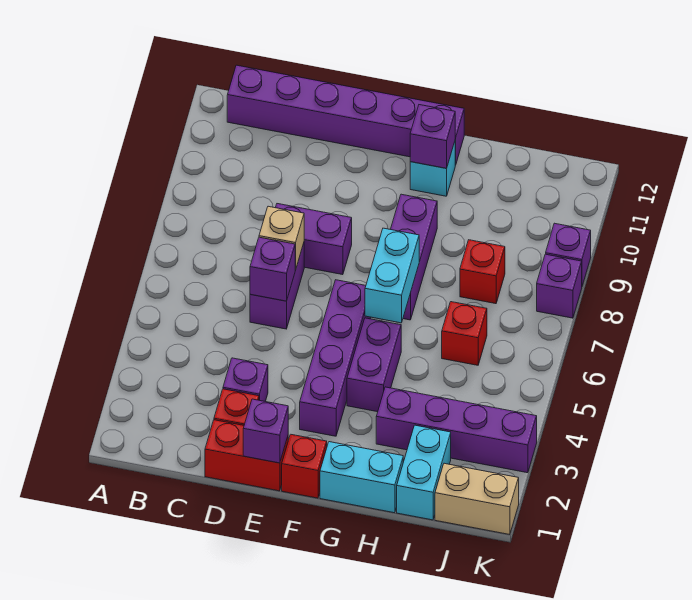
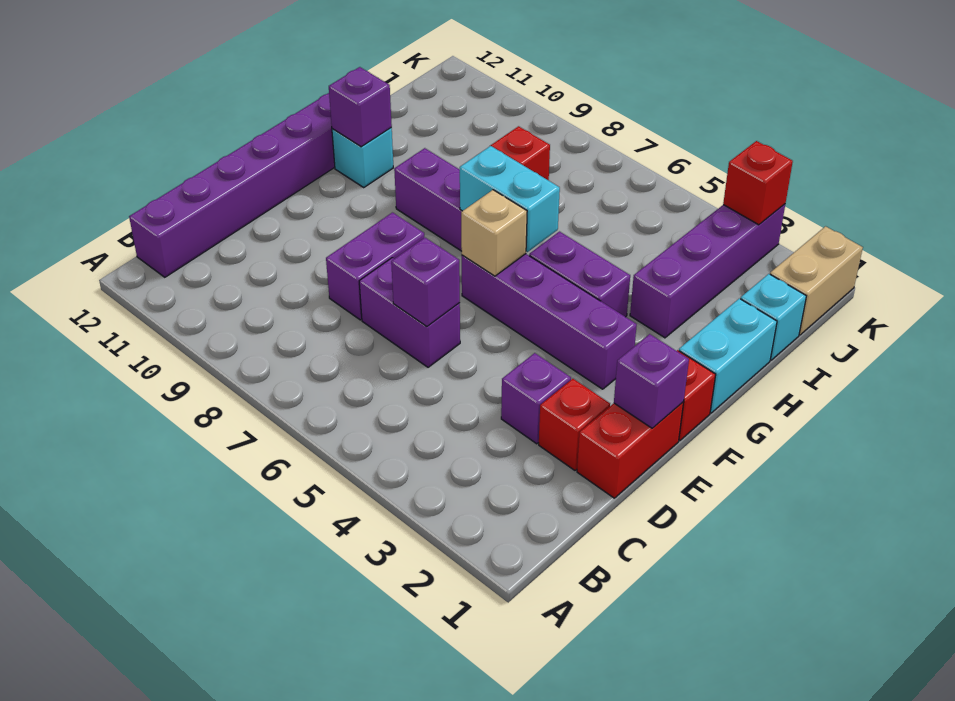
tan brick D7 level 2 -> tan brick F6 level 2
cyan brick I1:I2 level 1 -> cyan brick I1 level 1
red brick I6 level 1 -> red brick K3 level 2
purple brick K8 level 1 -> none
purple brick K9 level 1 -> none

